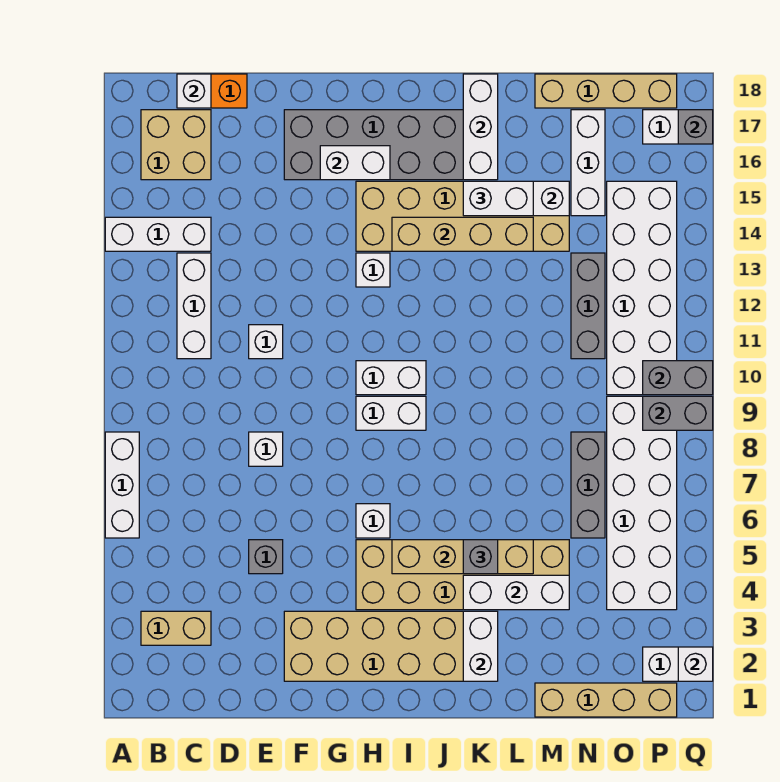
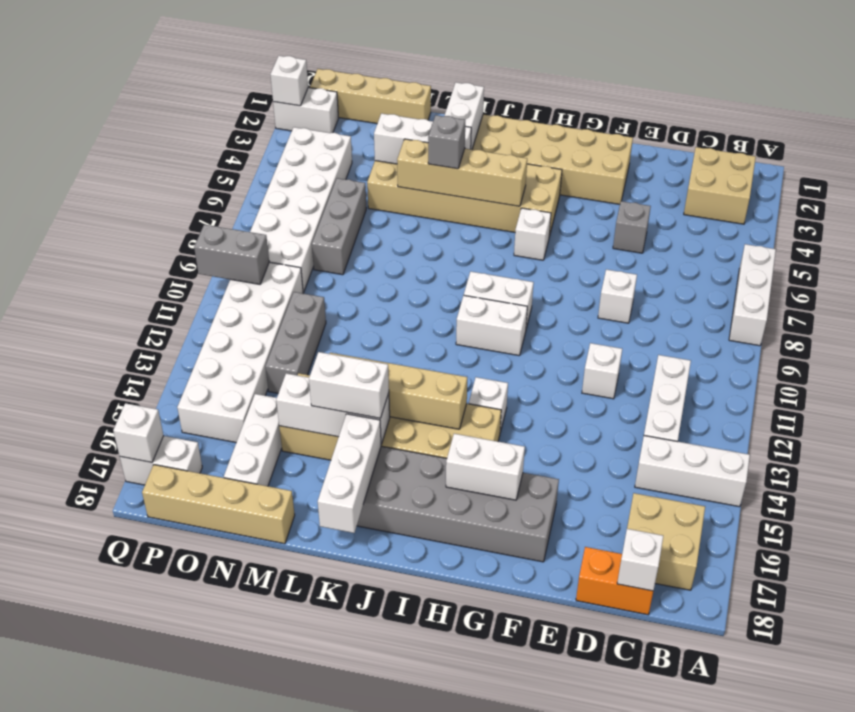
tan brick B3:C3 level 1 -> tan brick B2:C3 level 1
grey brick P9:Q9 level 2 -> none
grey brick Q17 level 2 -> white brick Q17 level 2

